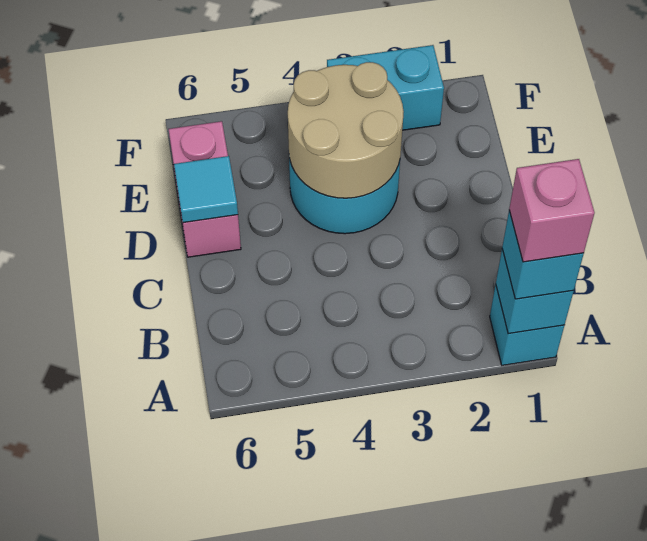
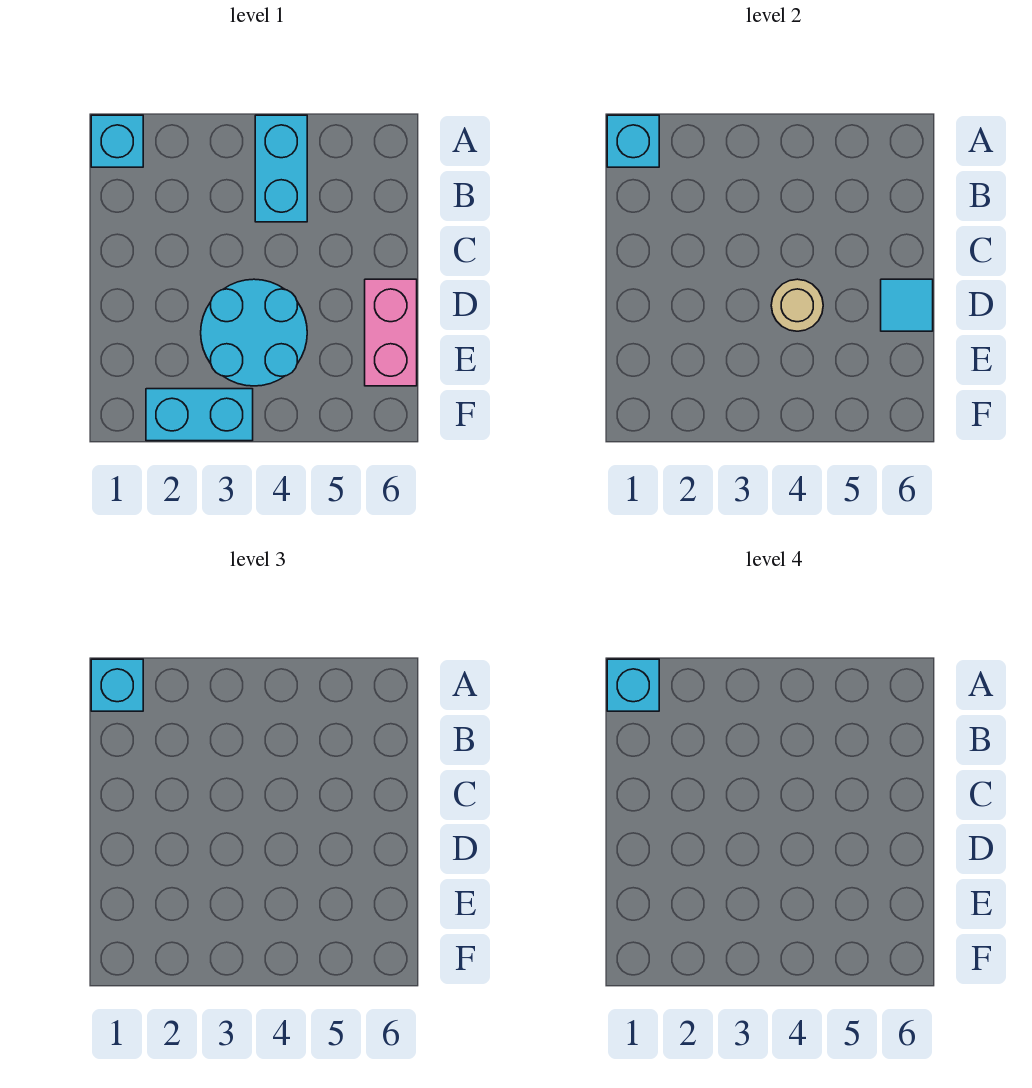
pink brick A1 level 4 -> cyan brick A1 level 4
none -> cyan brick A4:B4 level 1
tan round brick D3:E4 level 2 -> tan round brick D4 level 2

